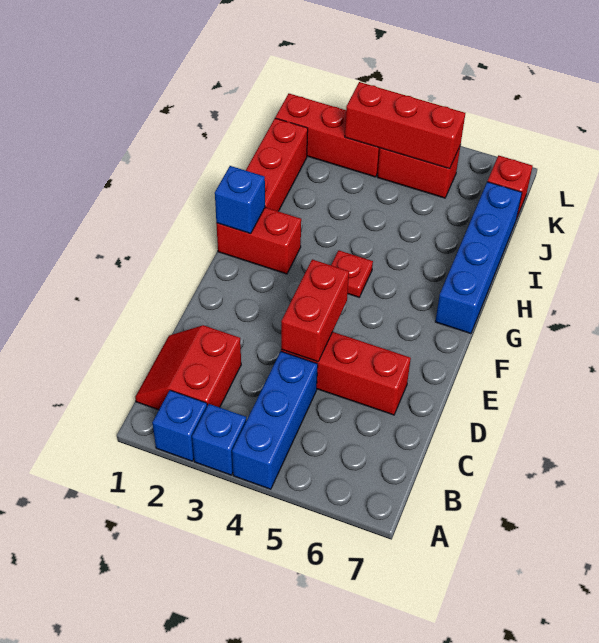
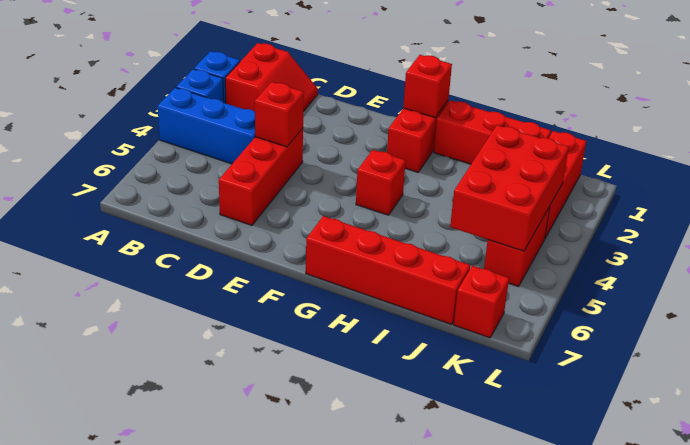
red slope B1:C2 level 1 top 2 -> red slope B1:C2 level 1 top B
red brick D4:E4 level 2 -> red brick D4 level 2
blue brick G1 level 2 -> red brick G1 level 2
red plate G4 level 1 -> red brick G4 level 1
blue brick G7:J7 level 1 -> red brick G7:J7 level 1
red brick K3:K5 level 2 -> red brick J3:K5 level 2

